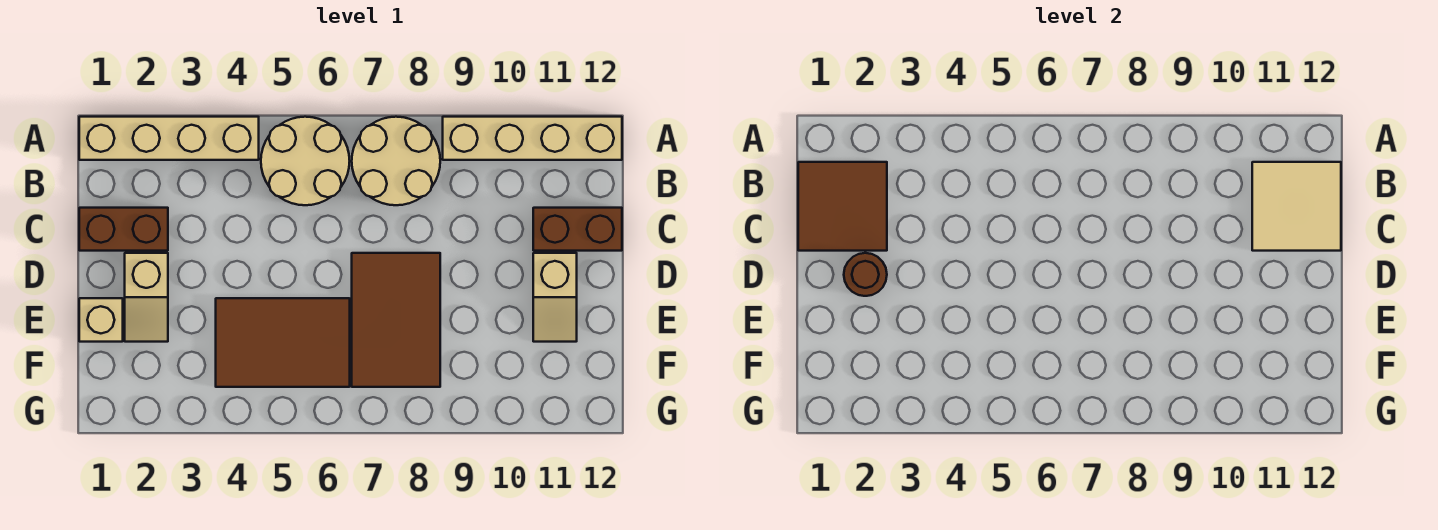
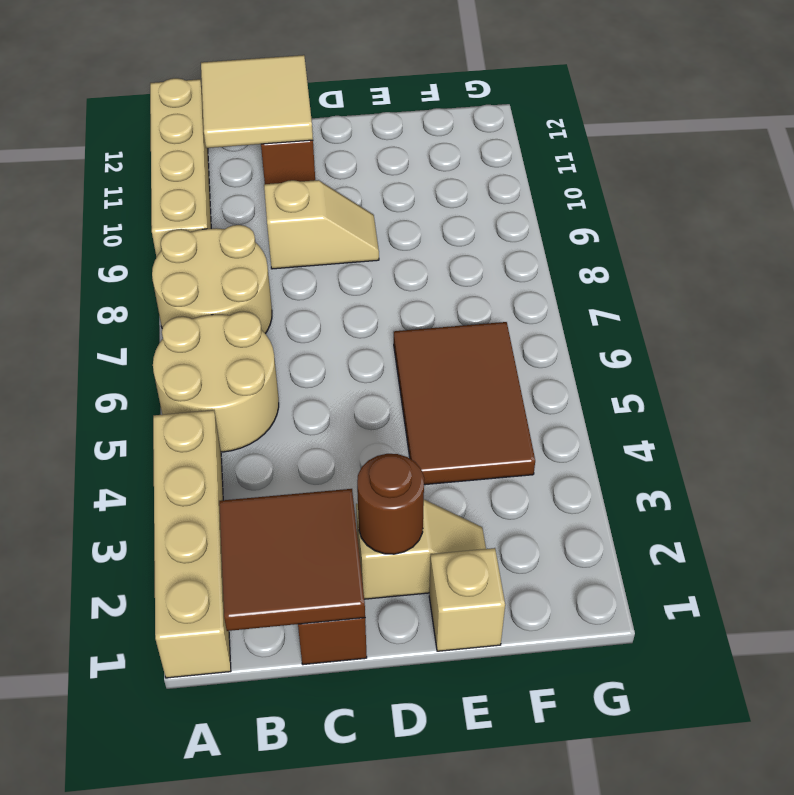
brown tile D7:F8 level 1 -> none
tan slope D11:E11 level 1 top D -> tan slope C9:D9 level 1 top C

